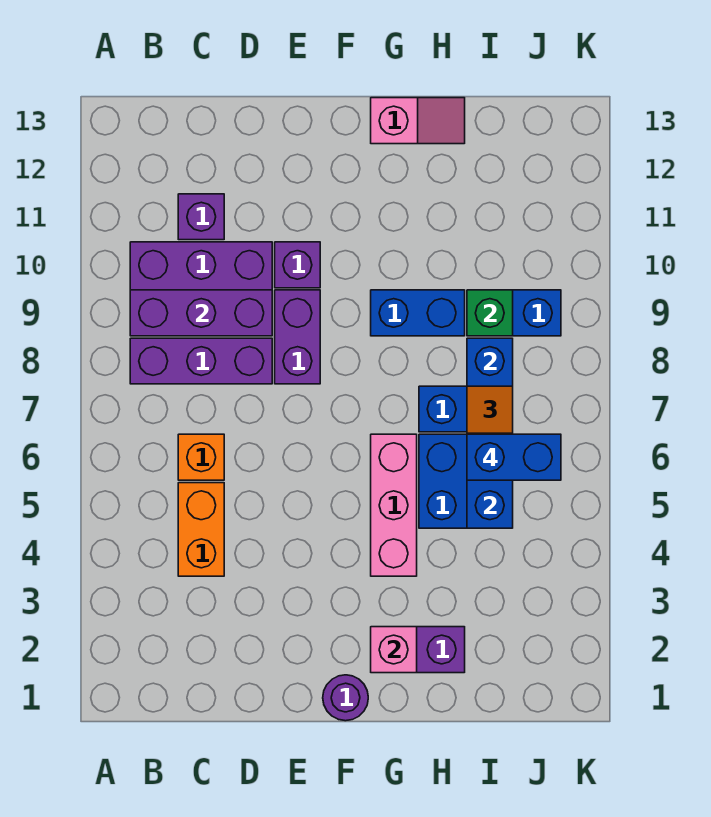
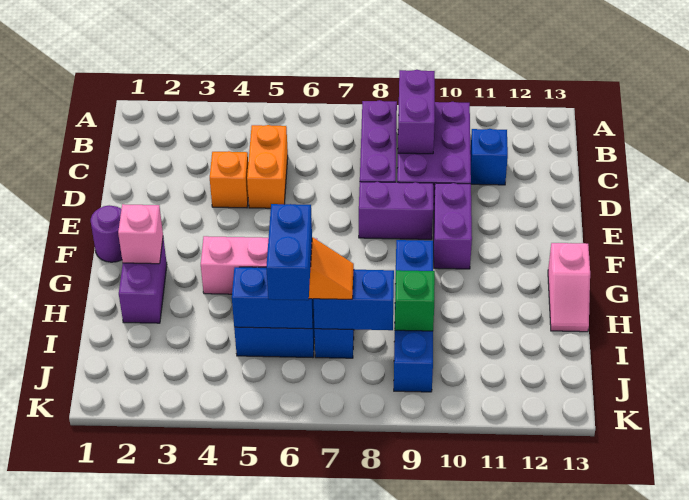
purple brick B9:D9 level 2 -> purple brick B9:C9 level 2
orange brick C4:C5 level 1 -> orange brick C5:D5 level 1
orange brick C6 level 1 -> orange brick D4 level 1
purple brick C11 level 1 -> blue brick C11 level 1
purple brick E10 level 1 -> purple brick E10:F10 level 1

